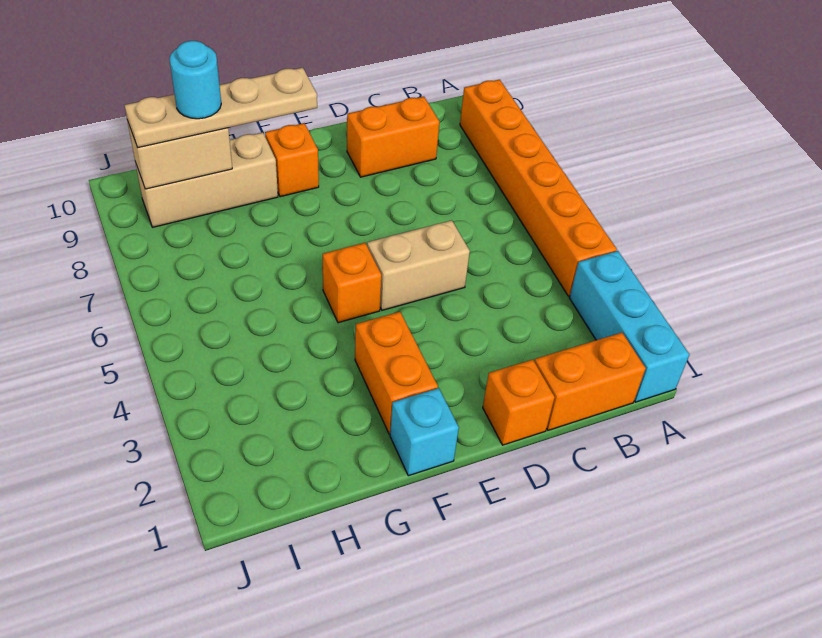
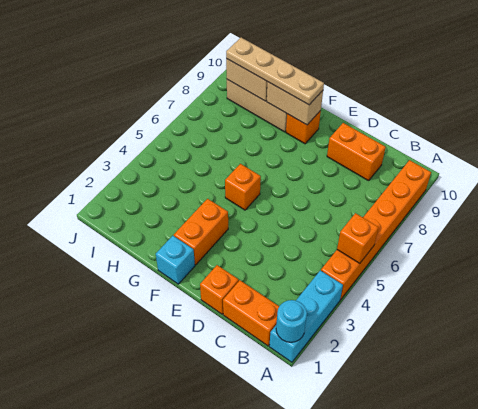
none -> orange brick A5 level 2
tan brick D5:E5 level 1 -> tan brick F9:G9 level 2
cyan round brick H9 level 4 -> cyan round brick A1 level 2

